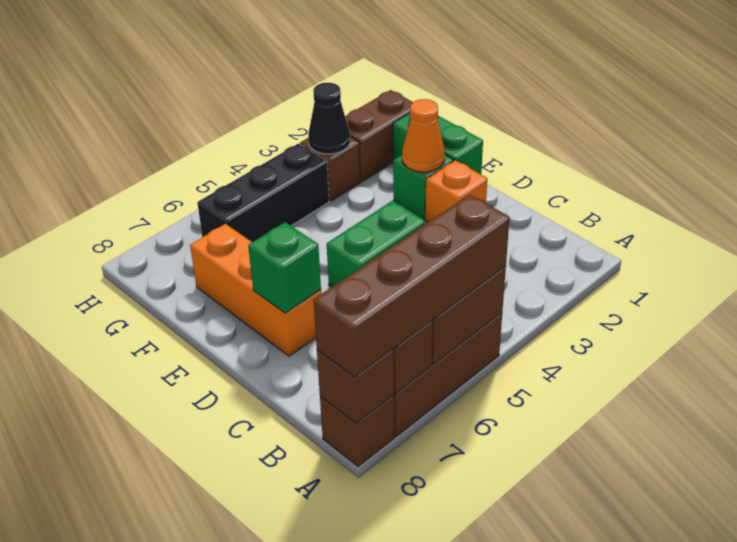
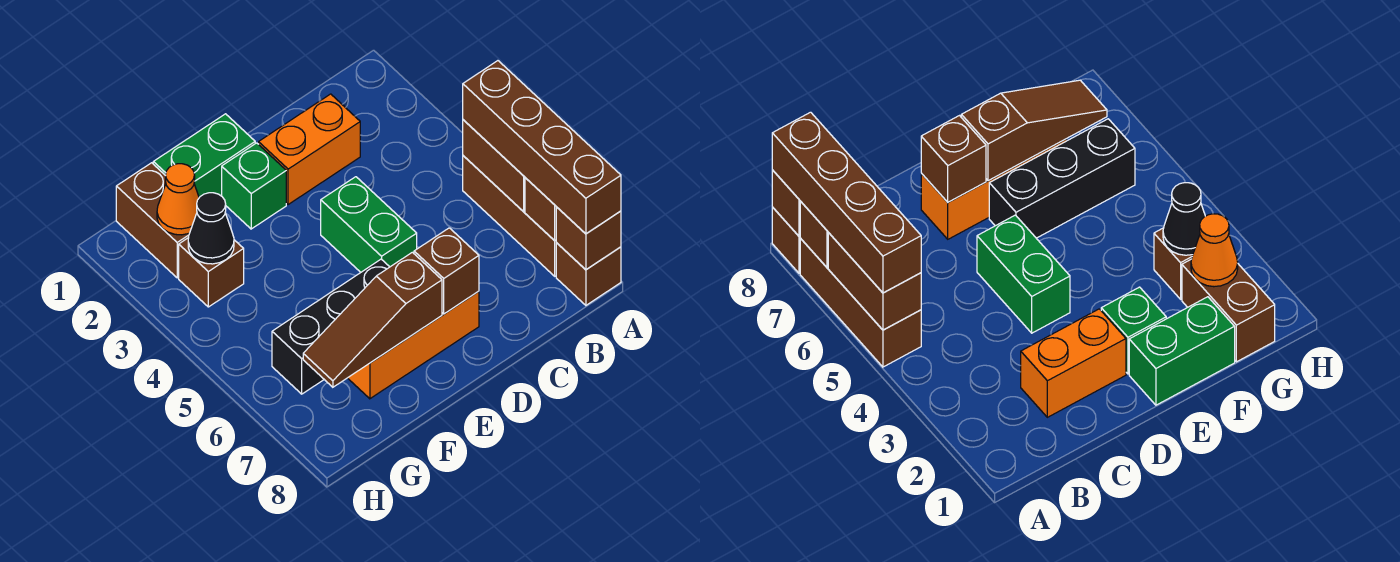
orange brick D2 level 1 -> orange brick C2:D2 level 1
green brick D7 level 2 -> brown brick D7 level 2
orange cone E2 level 2 -> orange cone G2 level 2
none -> brown slope E7:G7 level 2 top E
black brick G4:G6 level 1 -> black brick E6:G6 level 1

